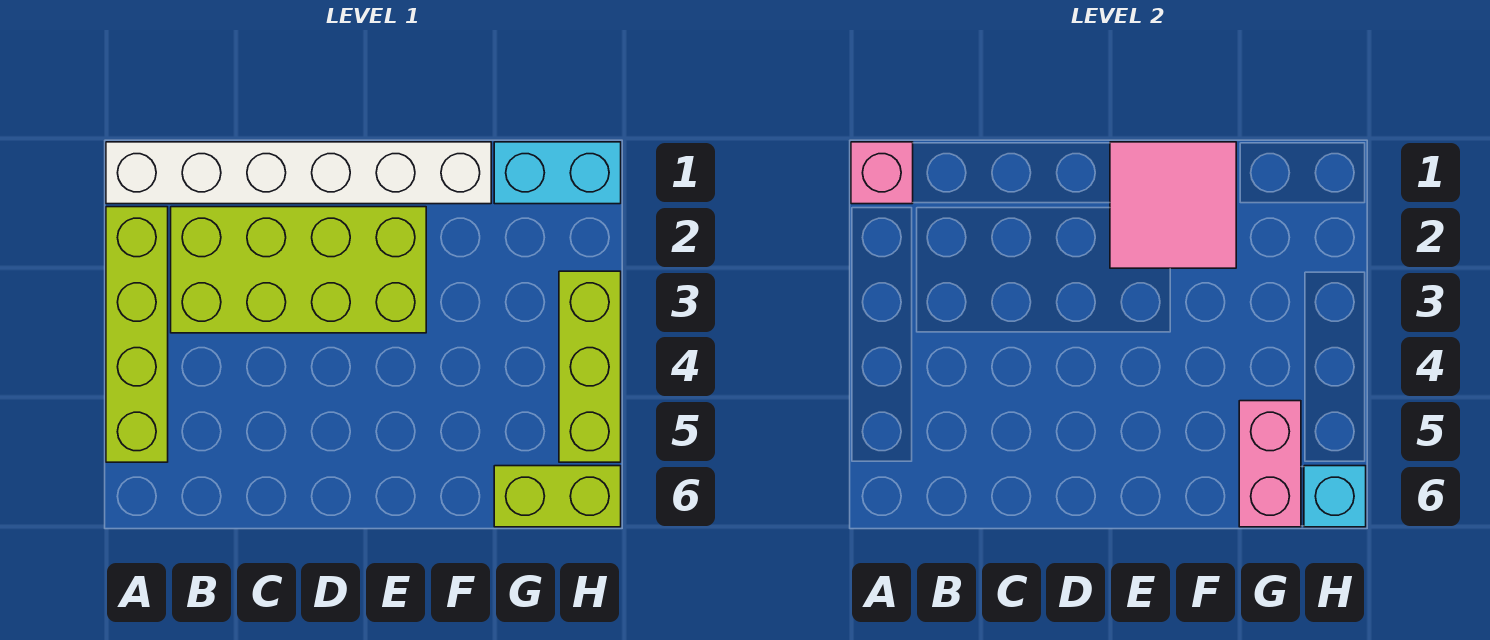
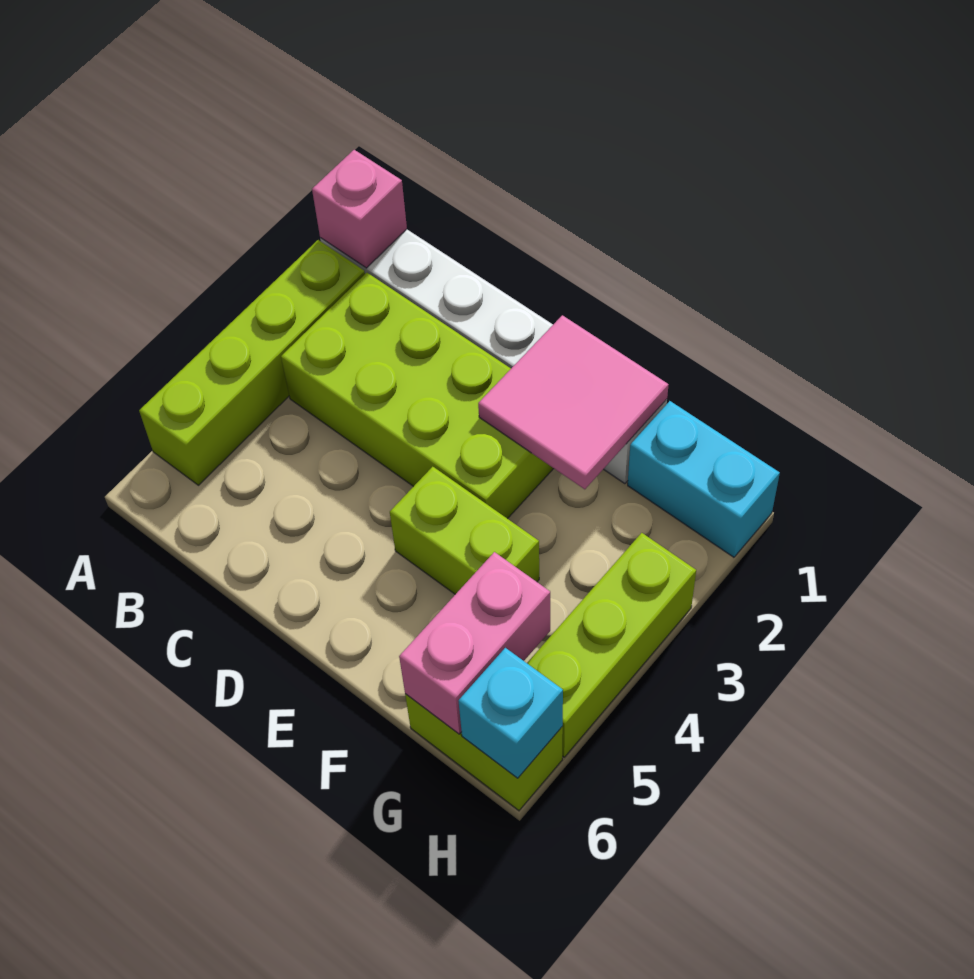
none -> lime brick E4:F4 level 1

